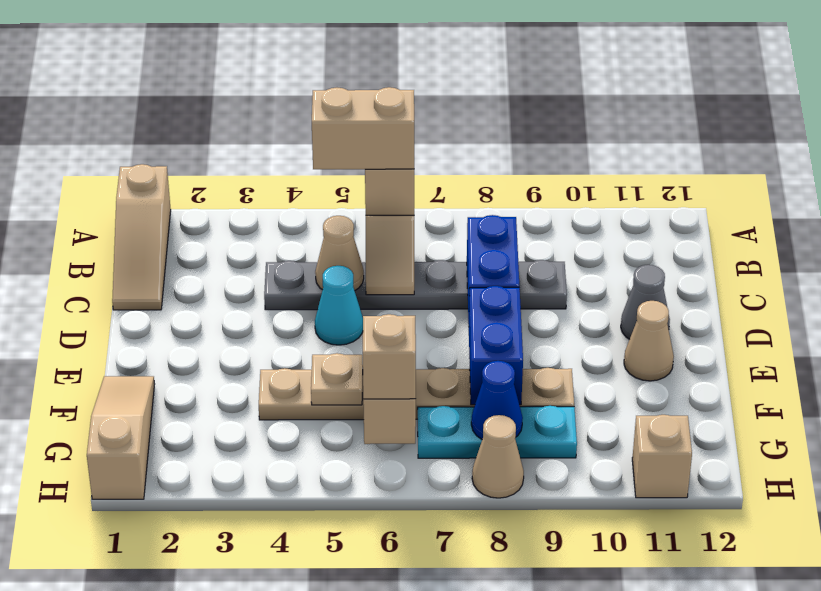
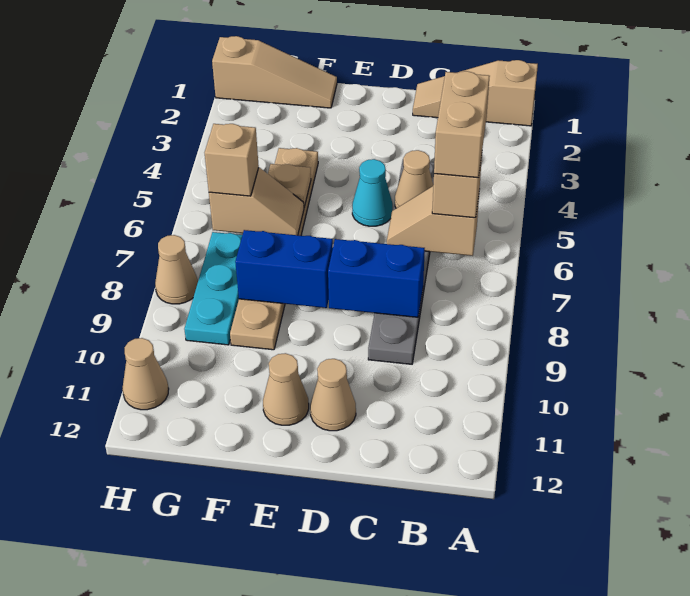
grey cone D11 level 1 -> tan cone D11 level 1
blue cone G8 level 2 -> none
tan brick H11 level 1 -> tan cone H11 level 1

